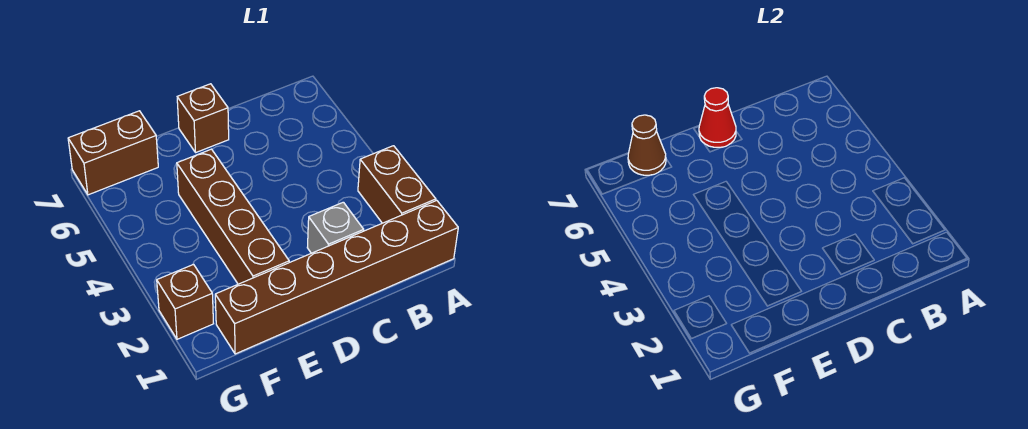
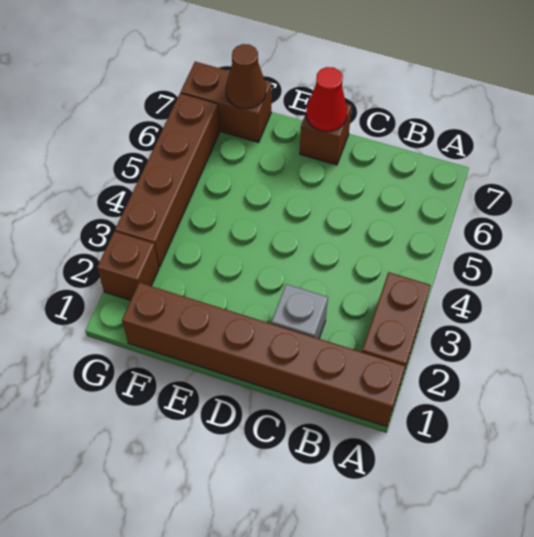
brown brick E2:E5 level 1 -> brown brick G3:G6 level 1

